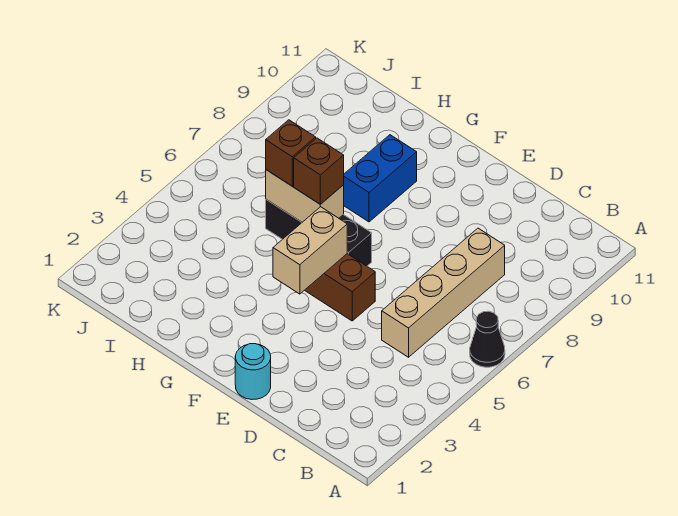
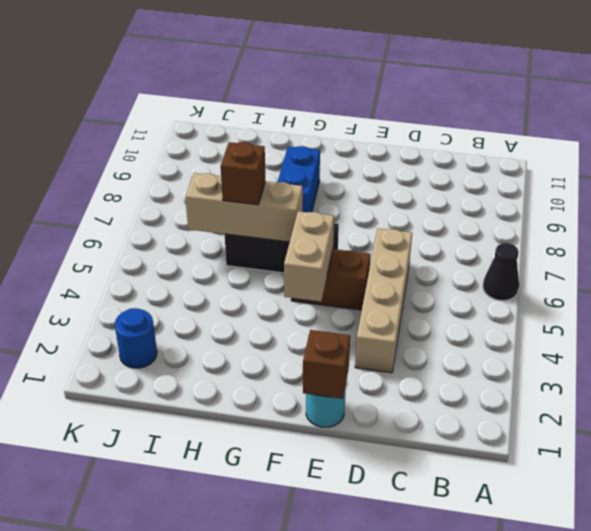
tan brick C5:C8 level 1 -> tan brick D3:D6 level 1
tan brick G6:H6 level 2 -> tan brick G6:I6 level 2
brown brick G6 level 3 -> brown brick E1 level 2
none -> blue round brick J2 level 1

